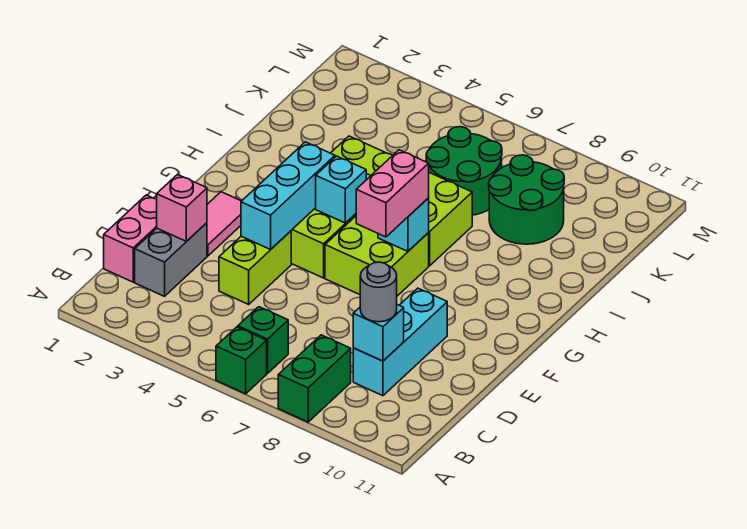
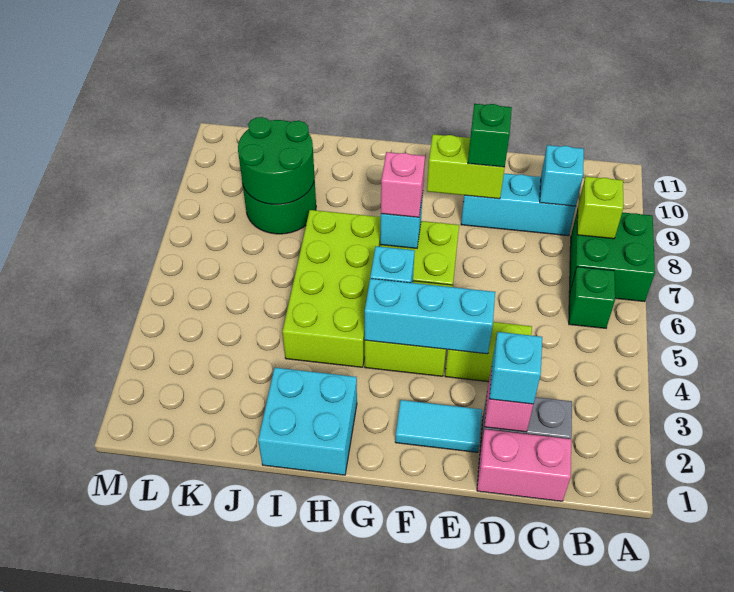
green brick A6 level 1 -> green brick E9 level 3
green brick A8:B8 level 1 -> green brick A7:B8 level 1
none -> lime brick B8 level 2
grey round brick C9 level 3 -> none
none -> cyan brick D2 level 3
pink tile E2:F2 level 1 -> cyan tile E2:F2 level 1
none -> lime brick E9:F9 level 2
pink brick F7:G7 level 3 -> pink brick G7 level 3
none -> cyan brick H1:I2 level 1
green round brick J6:K7 level 1 -> green round brick J8:K9 level 2

